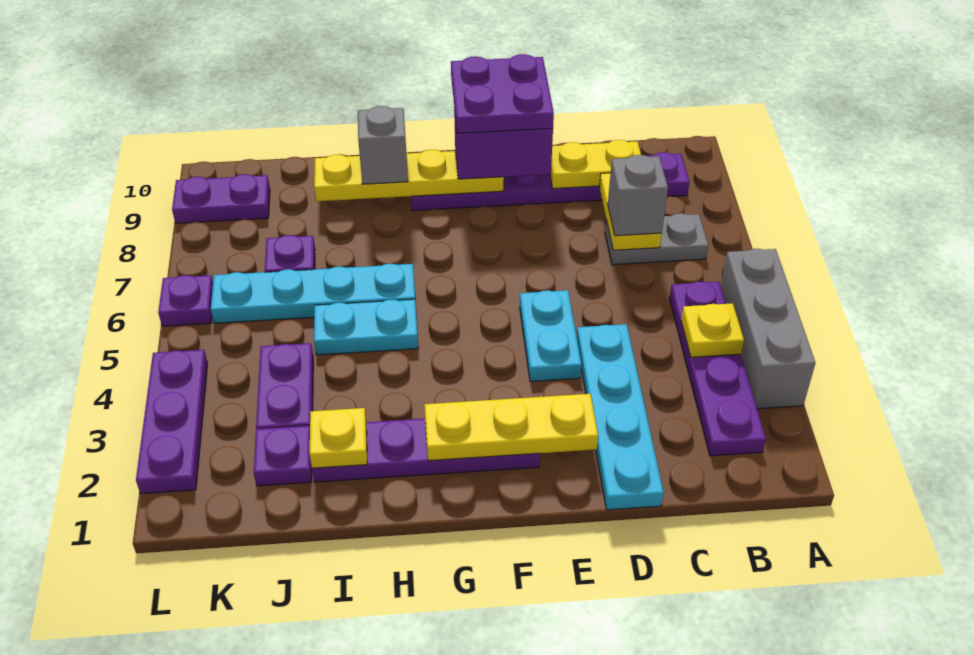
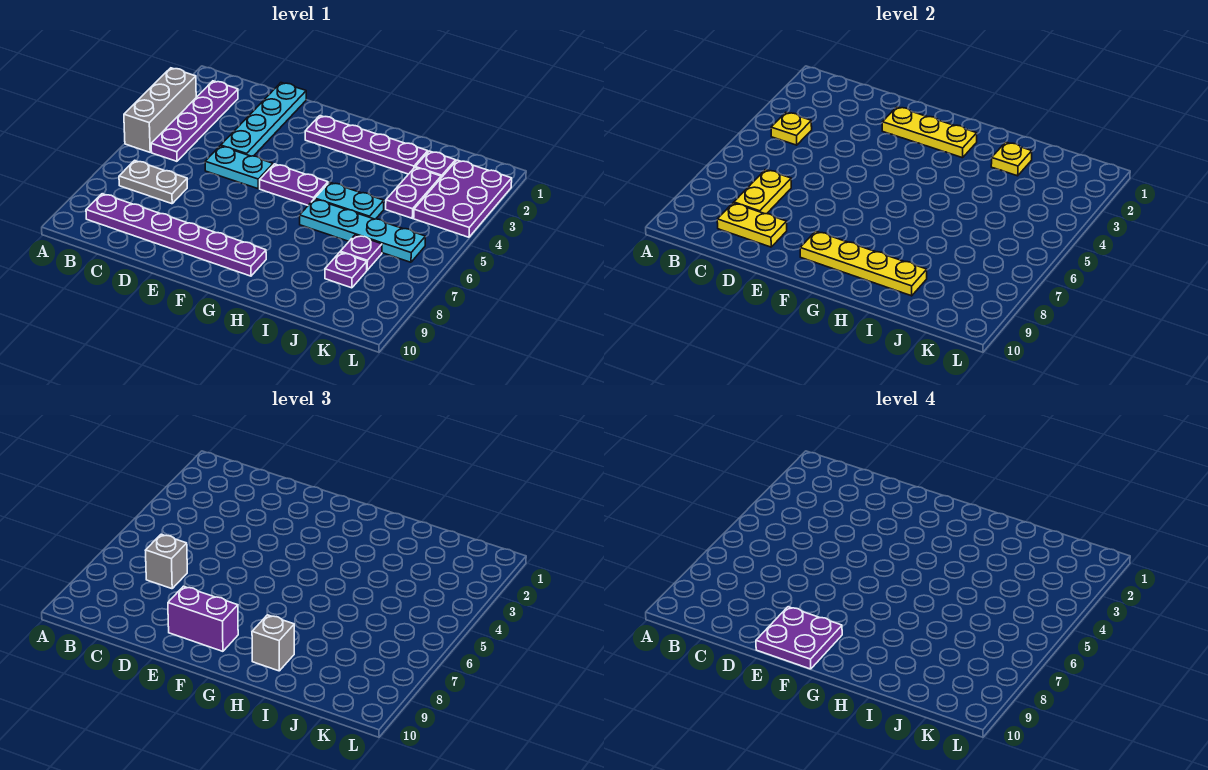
cyan plate E4:E5 level 1 -> cyan plate D5:E5 level 1
purple plate K9:L9 level 1 -> purple plate F5:G5 level 1
purple plate L2:L4 level 1 -> purple plate K2:L4 level 1
purple plate L6 level 1 -> purple plate J8 level 1

